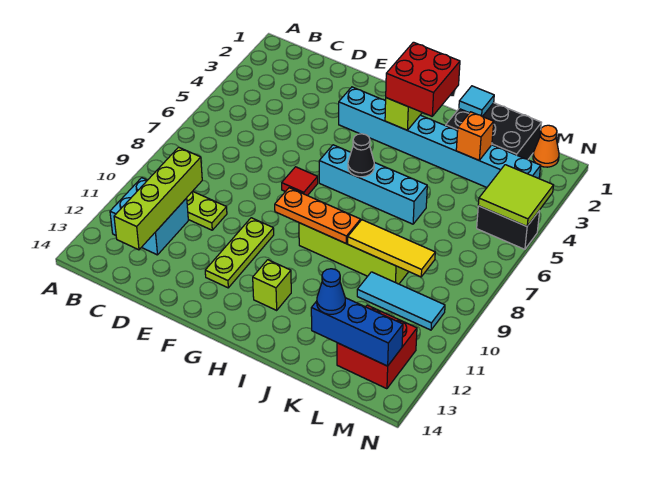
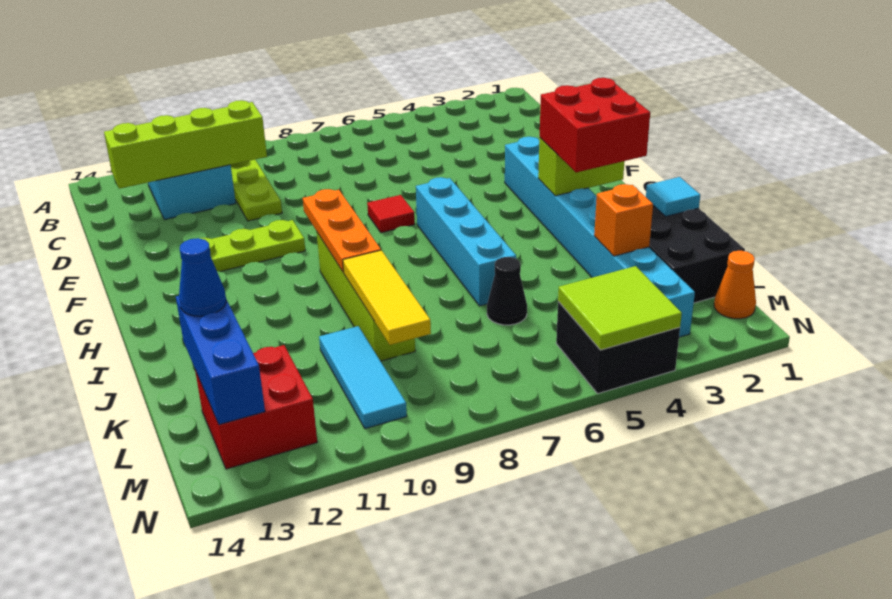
black cone H6 level 2 -> black cone K6 level 1
lime brick H12 level 1 -> none
black brick M5:N5 level 1 -> black brick M4:N5 level 1

